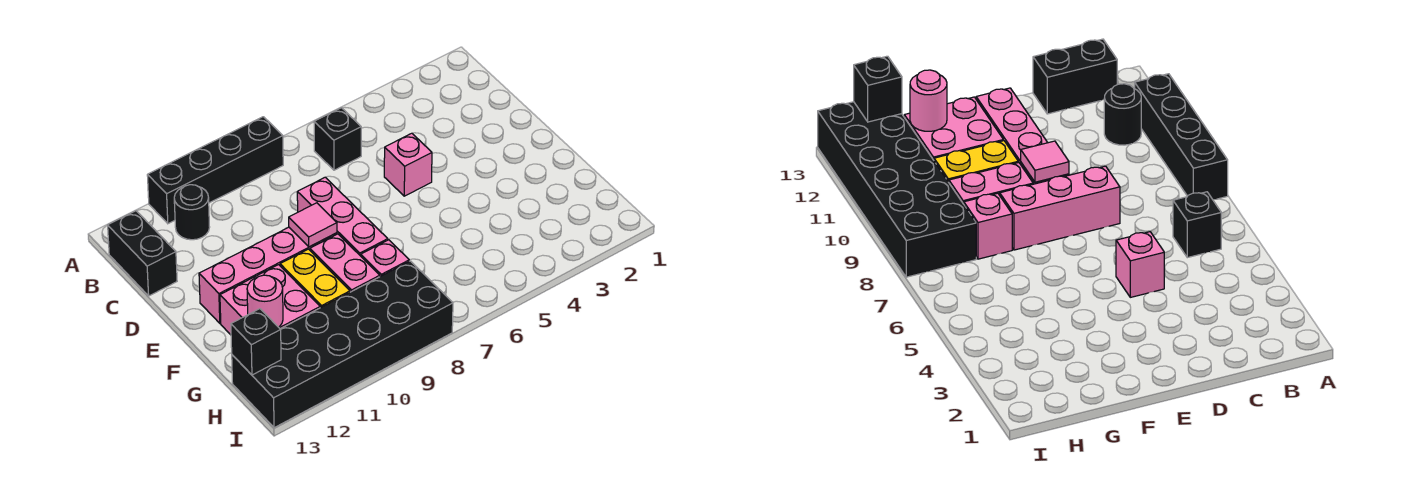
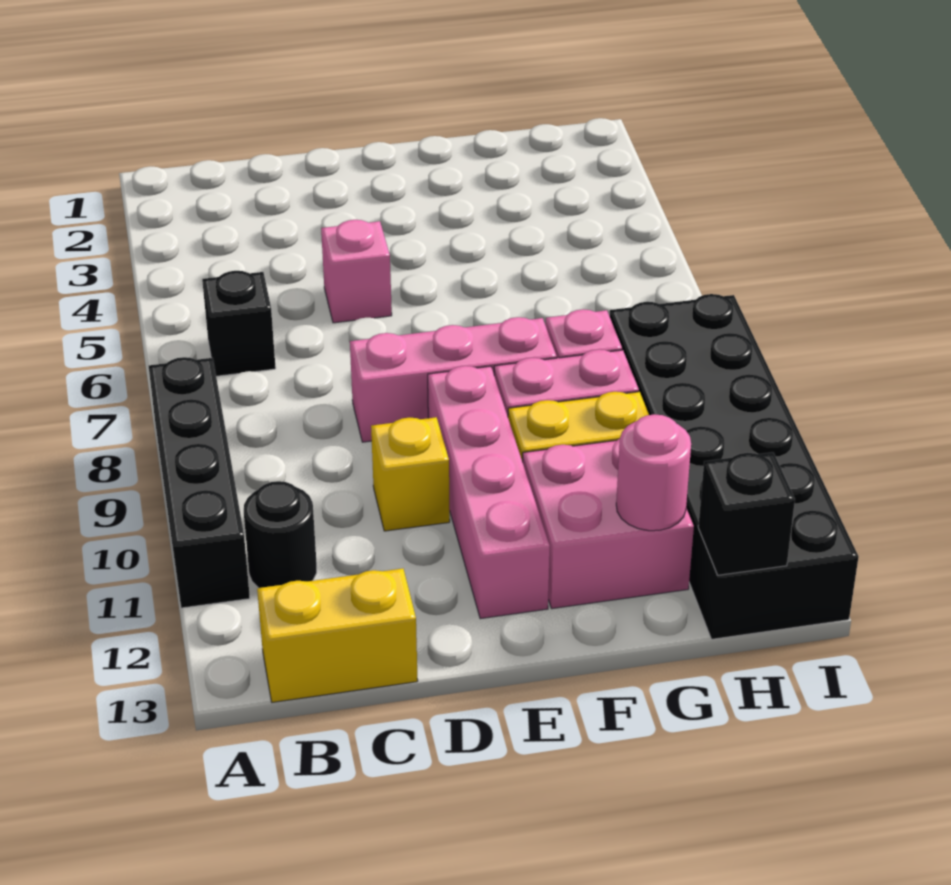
black brick B13:C13 level 1 -> yellow brick B13:C13 level 1
none -> yellow brick D10 level 1
pink tile E9 level 2 -> none

